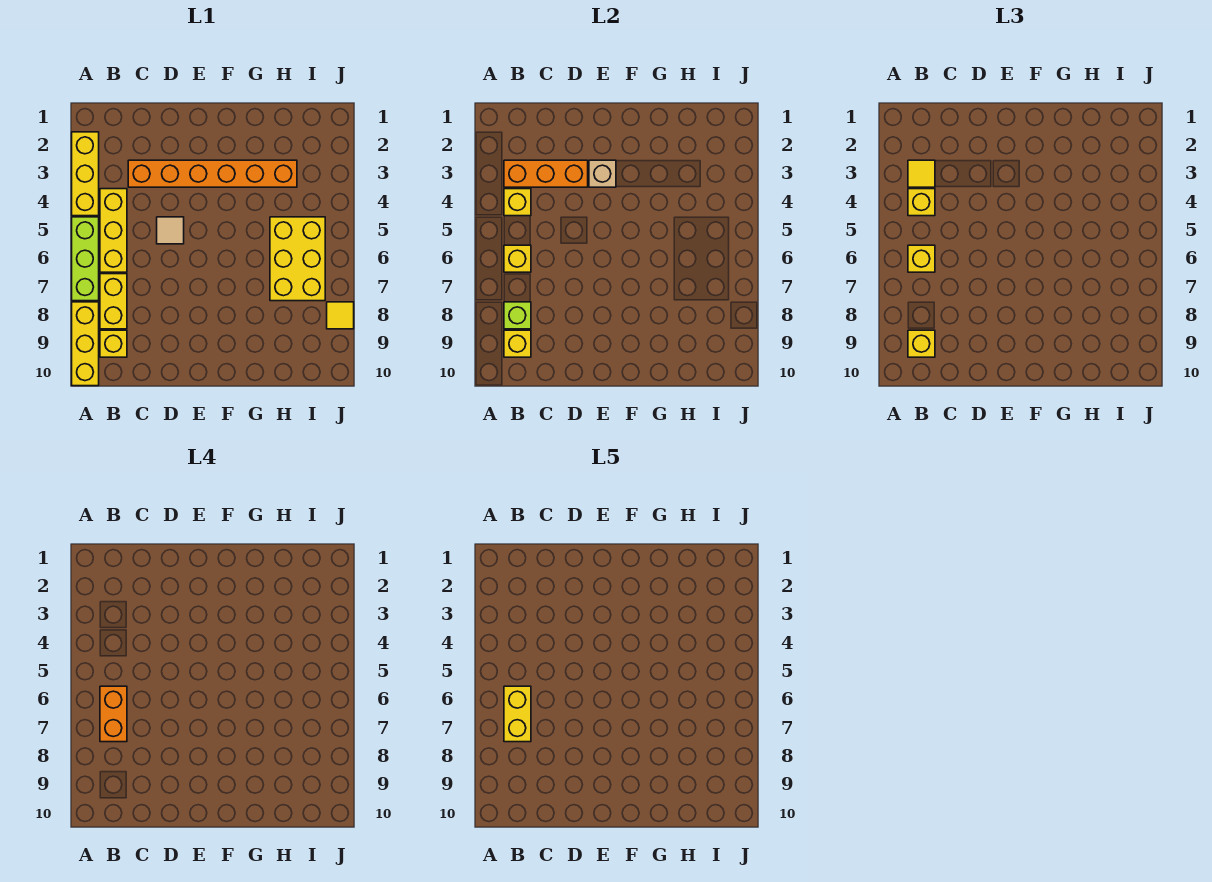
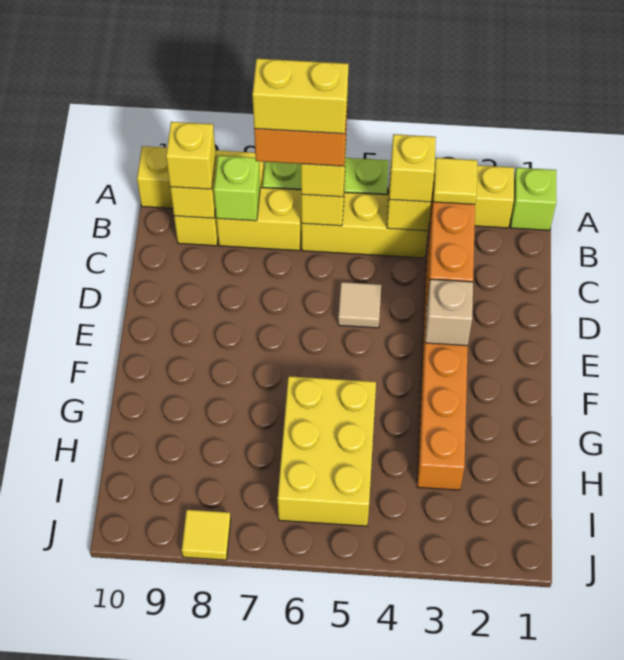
none -> lime brick A1 level 1
yellow brick H5:I7 level 1 -> yellow brick G5:I6 level 1

